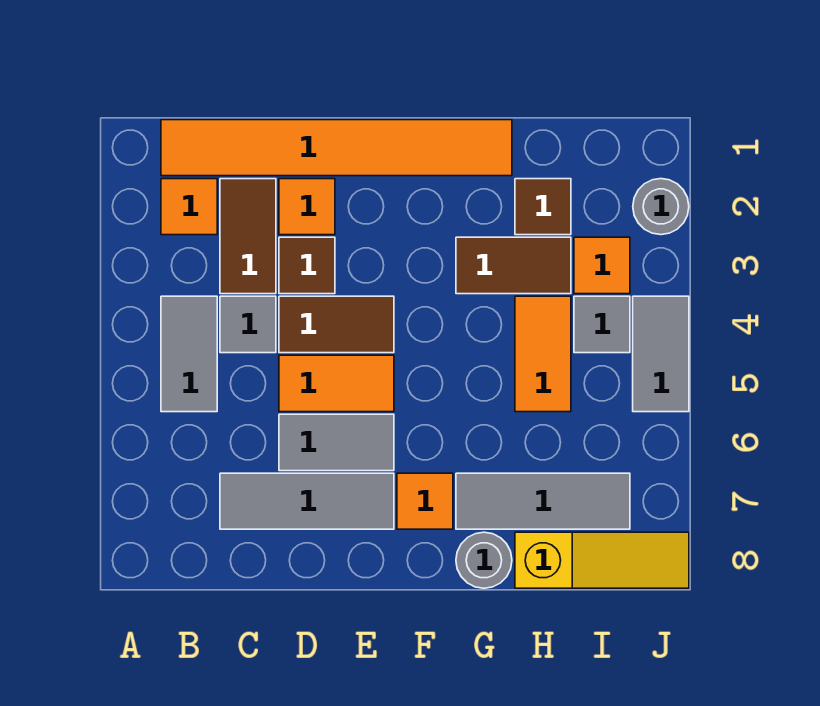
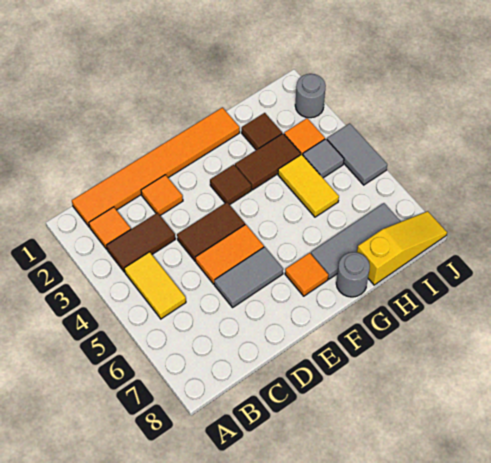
grey tile B4:B5 level 1 -> yellow tile B4:B5 level 1
brown tile C2:C3 level 1 -> brown tile B3:C3 level 1
grey tile C4 level 1 -> none
grey tile C7:E7 level 1 -> none
brown tile D3 level 1 -> brown tile F3 level 1
orange tile H4:H5 level 1 -> yellow tile H4:H5 level 1

